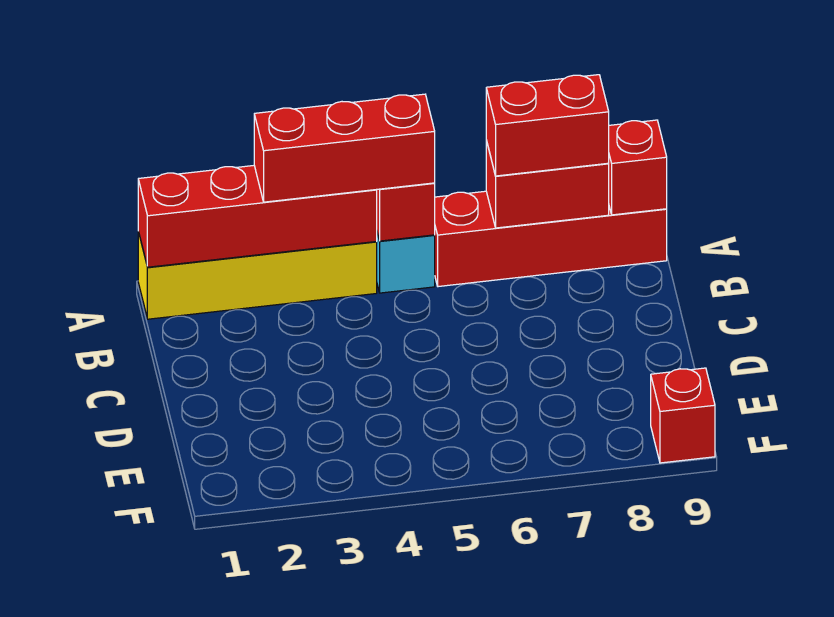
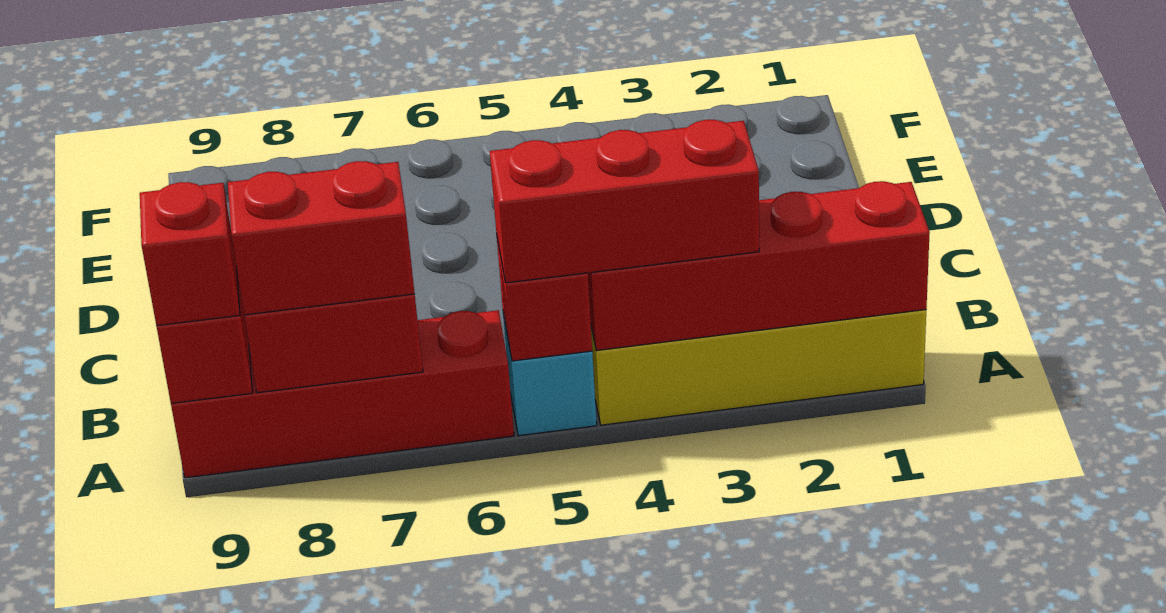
red brick F9 level 1 -> red brick A9 level 3

